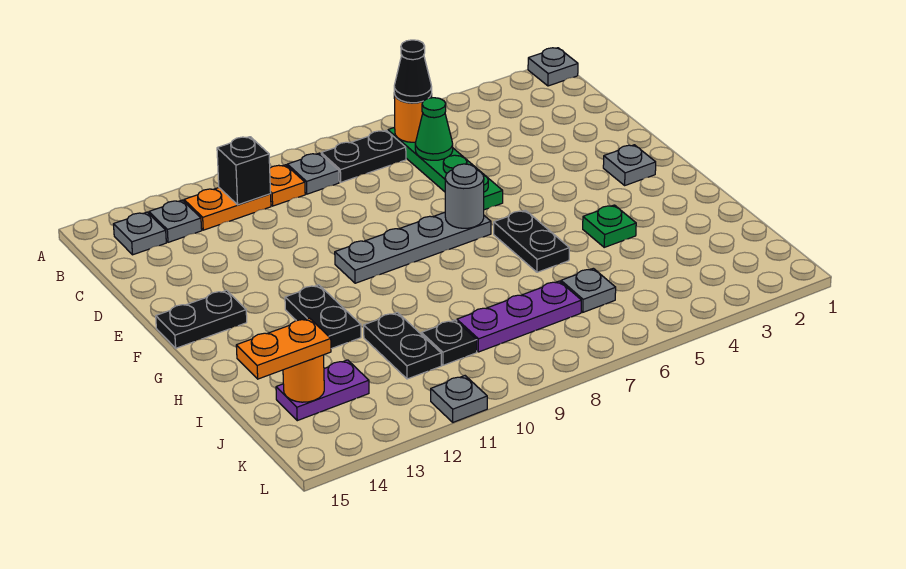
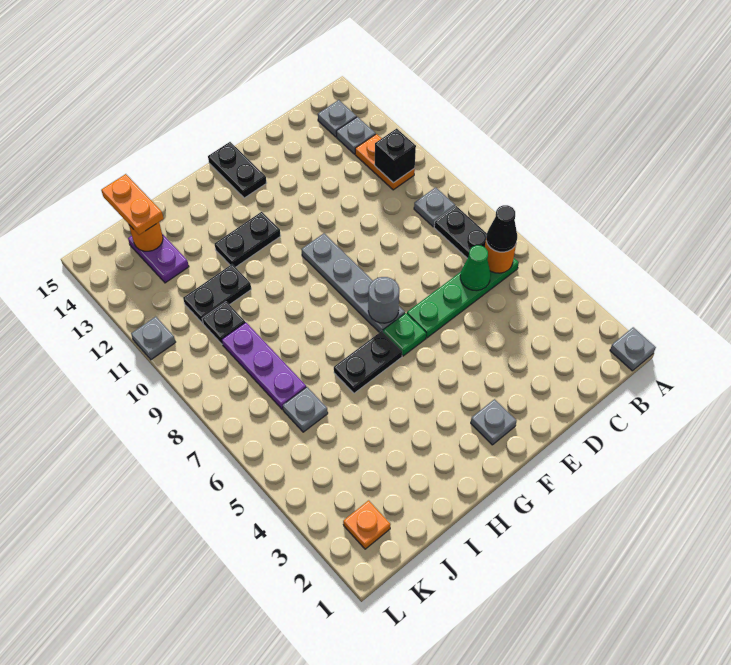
orange plate B10 level 1 -> orange plate K2 level 1
green plate H4 level 1 -> green plate F6 level 1

